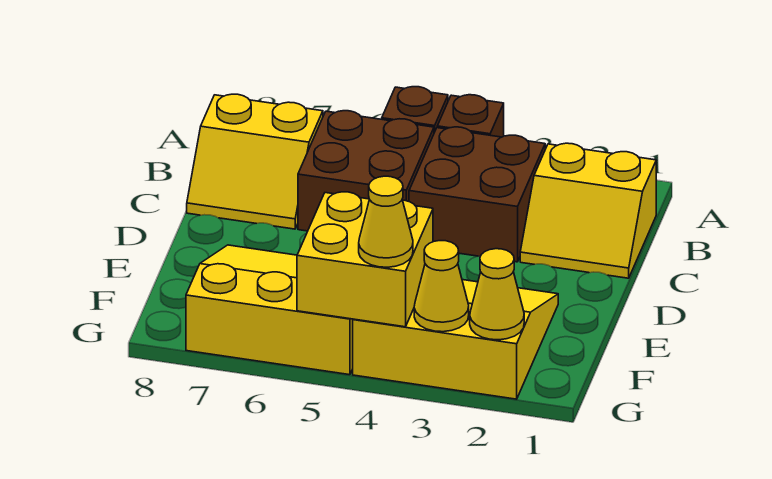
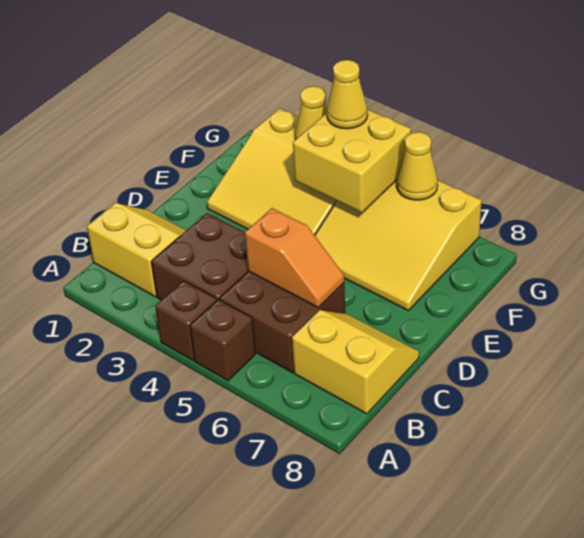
none -> orange slope C5:C6 level 2 top 5
yellow cone G2 level 2 -> yellow cone G6 level 2

